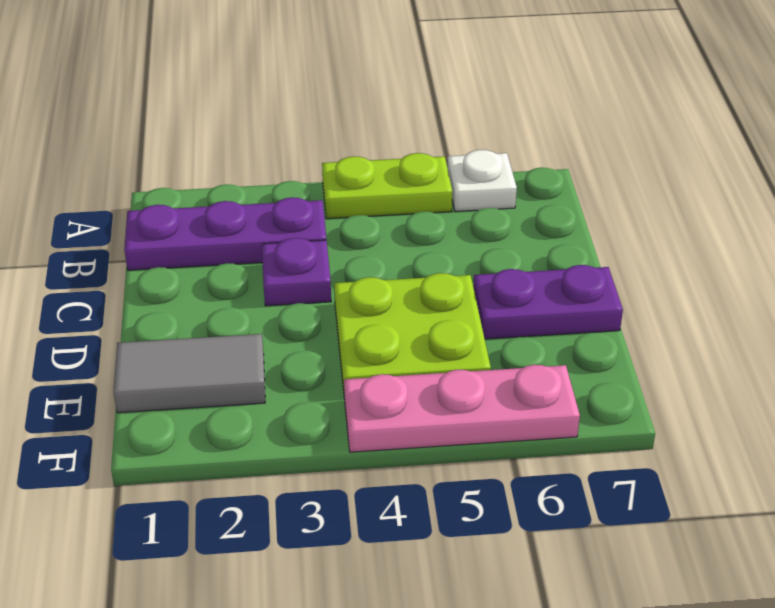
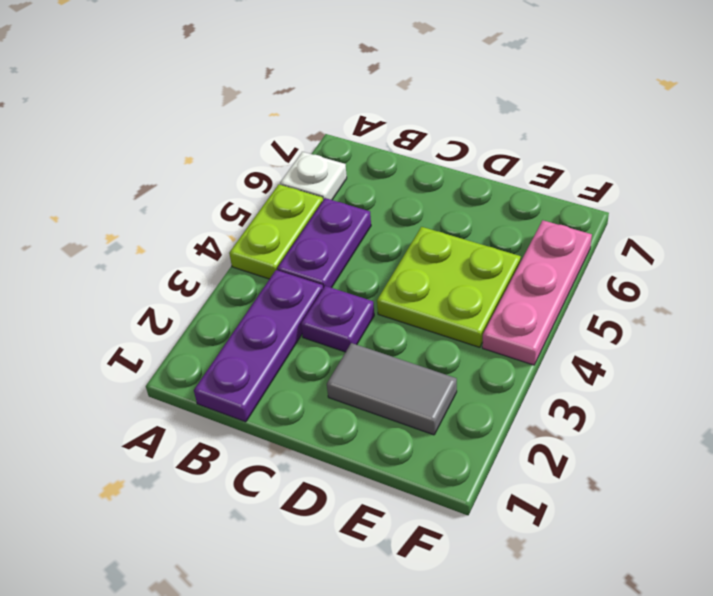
purple plate D6:D7 level 1 -> purple plate B4:B5 level 1
grey tile E1:E2 level 1 -> grey tile D2:E2 level 1

